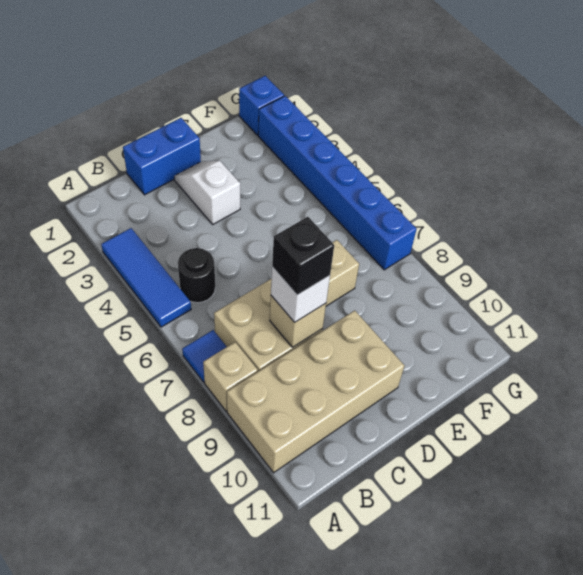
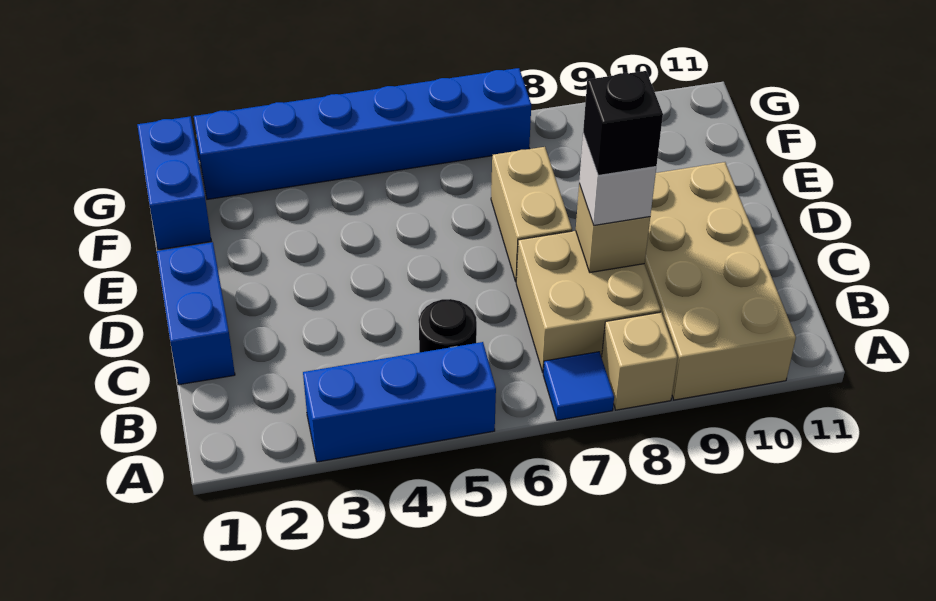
blue tile A3:A5 level 1 -> blue brick A3:A5 level 1
white slope D2:D3 level 1 top 3 -> none
blue brick G1 level 1 -> blue brick F1:G1 level 1

